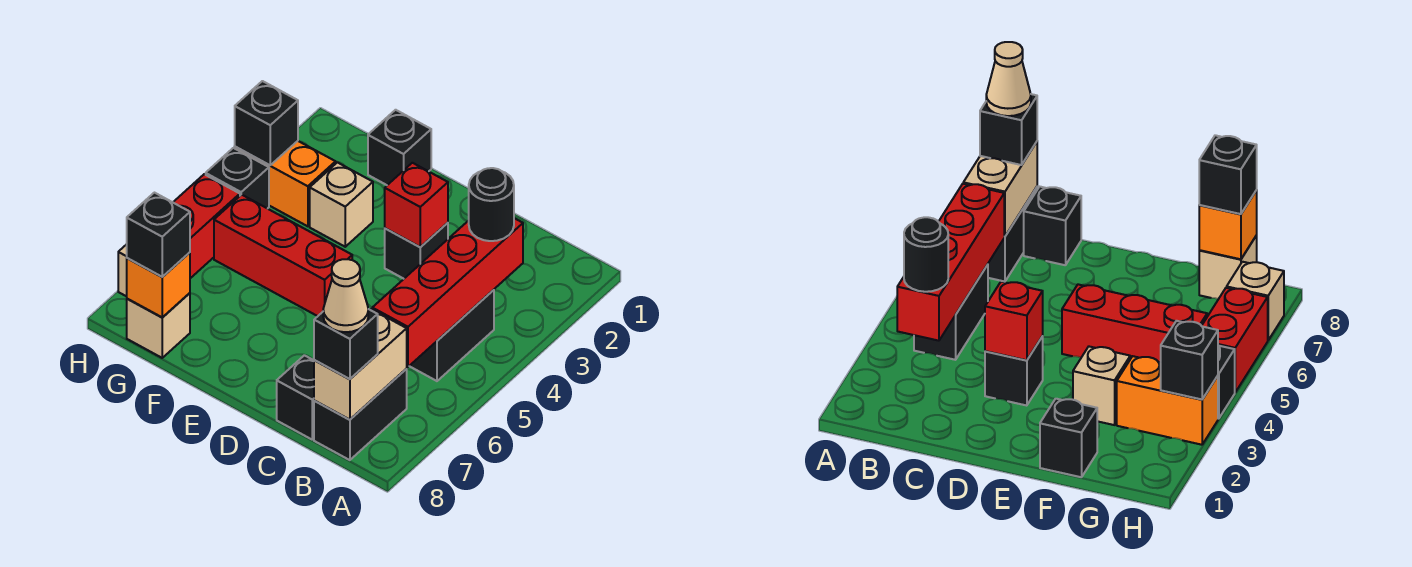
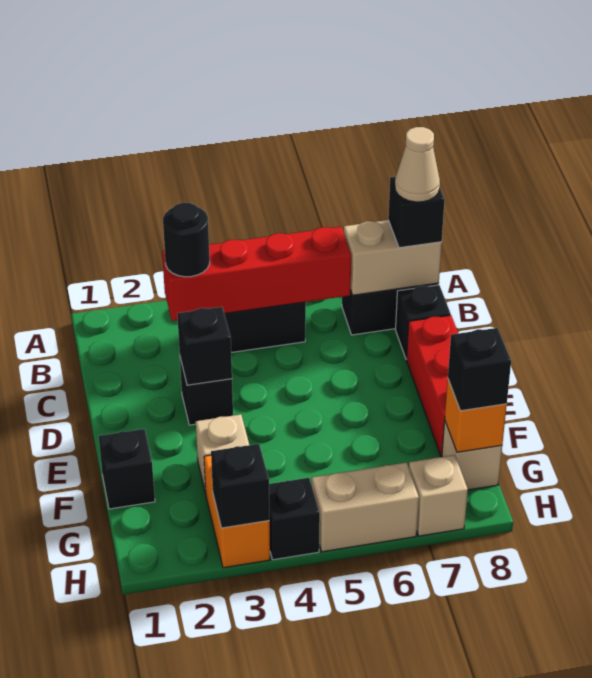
red brick D3 level 2 -> black brick D3 level 2
red brick E5:G5 level 1 -> red brick D8:F8 level 1
red brick H5:H6 level 1 -> tan brick H5:H6 level 1

